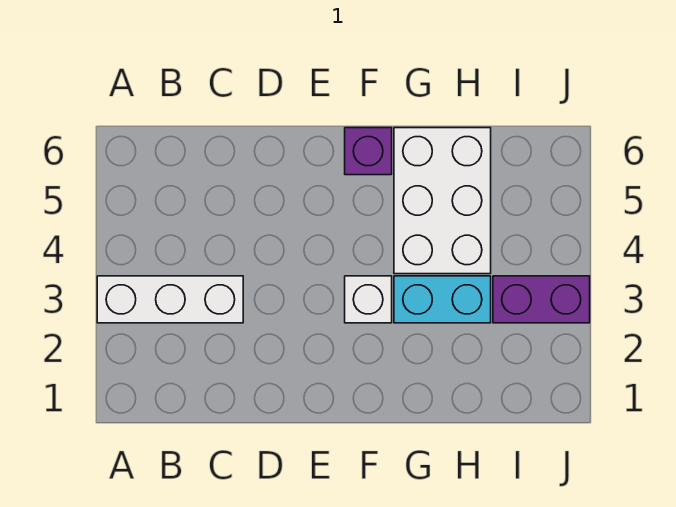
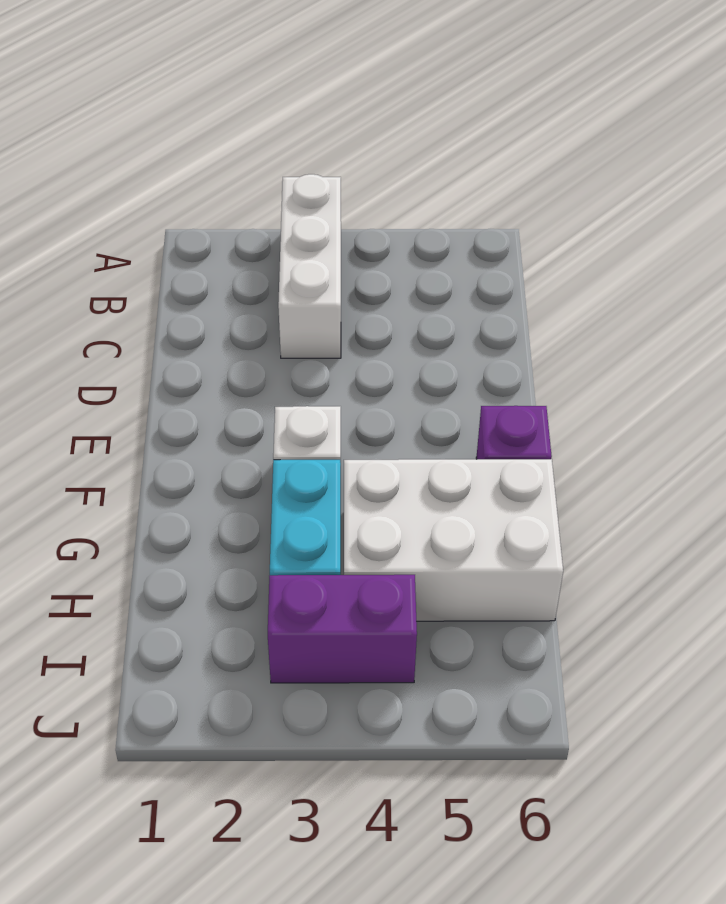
purple brick I3:J3 level 1 -> purple brick I3:I4 level 1

